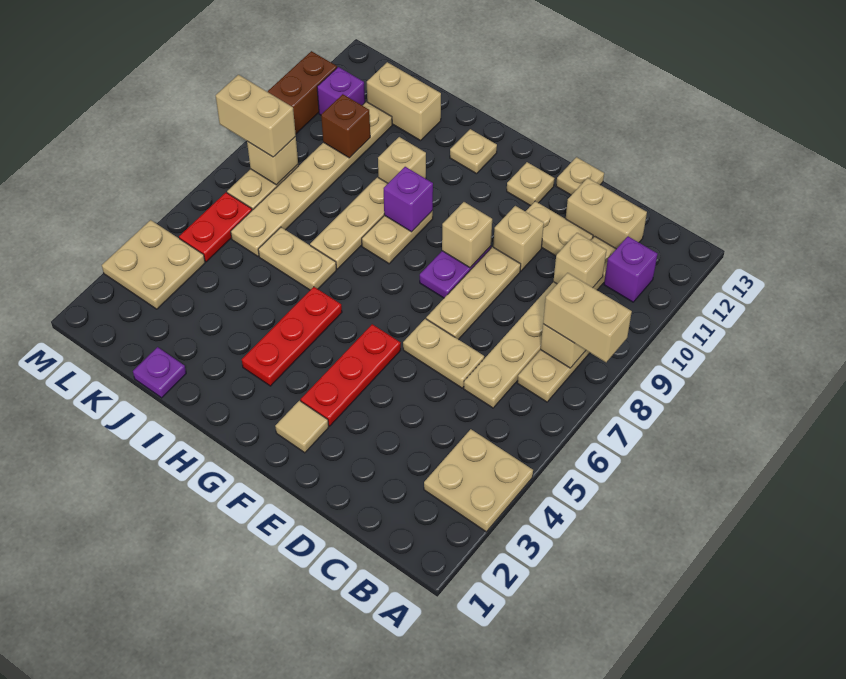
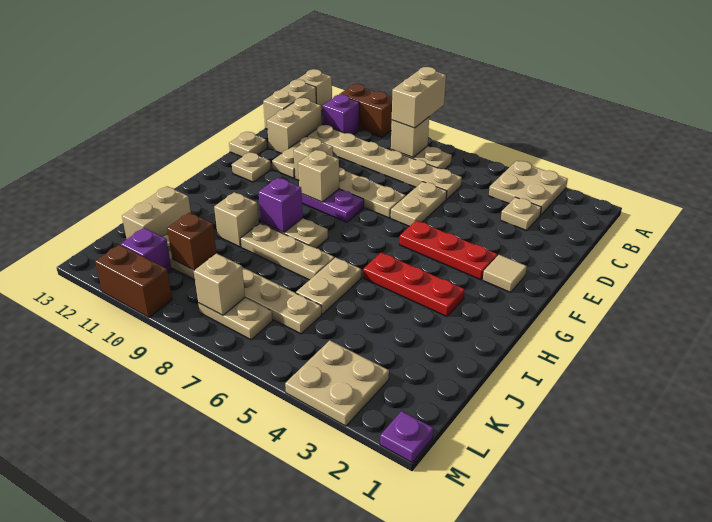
none -> brown brick A10:A11 level 1
tan brick C10 level 2 -> tan brick A13 level 1
tan plate H12 level 1 -> tan plate C3 level 1
purple plate J1 level 1 -> purple plate M1 level 1
red plate L5:L6 level 1 -> none
tan brick L8:M8 level 3 -> tan brick B13:C13 level 1

